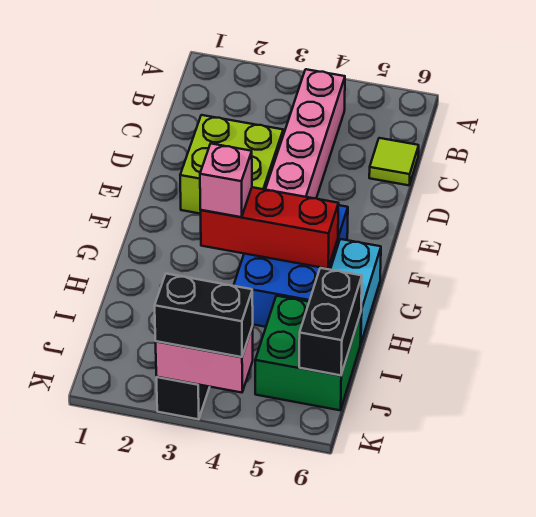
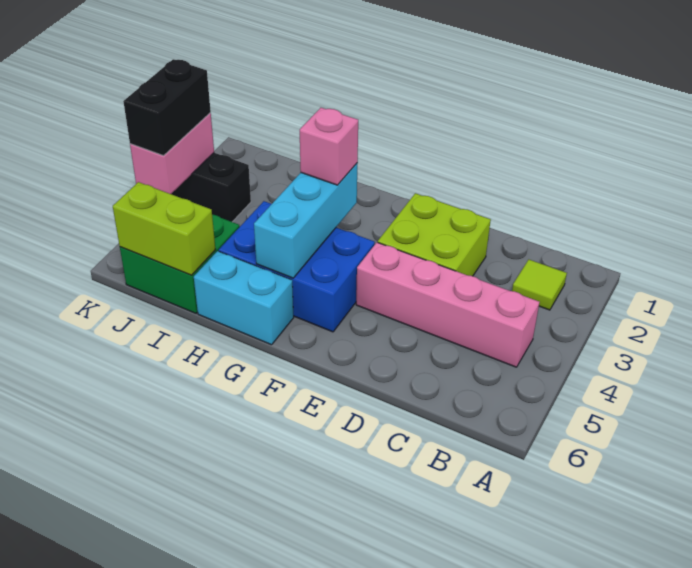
lime tile C6 level 1 -> lime tile B2 level 1
red brick G3:G5 level 2 -> cyan brick G3:G5 level 2
black brick I6:J6 level 2 -> lime brick I6:J6 level 2

